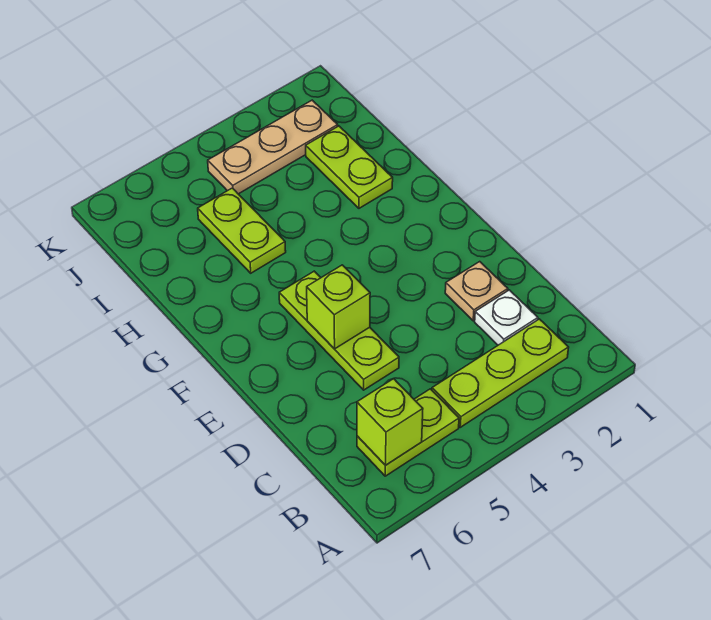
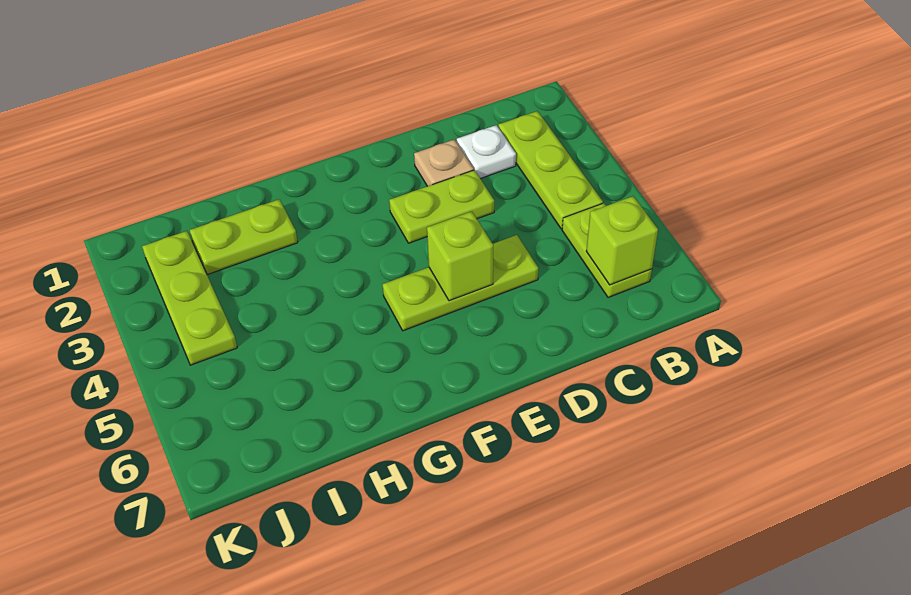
lime plate H5:I5 level 1 -> lime plate D3:E3 level 1
tan plate J2:J4 level 1 -> lime plate J2:J4 level 1

